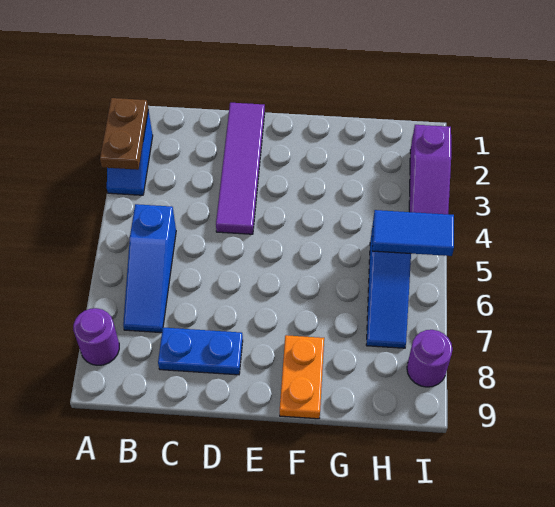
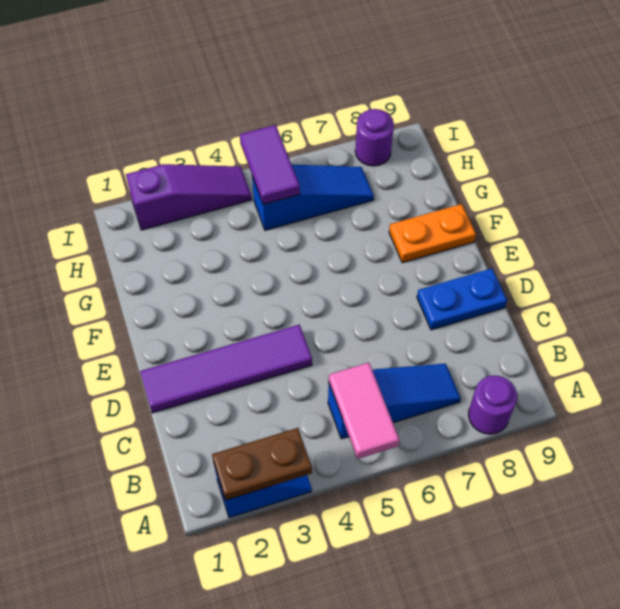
none -> pink tile A5:B5 level 2
blue plate C8:D8 level 1 -> blue plate D8:D9 level 1
blue tile H5:I5 level 2 -> purple tile H5:I5 level 2

